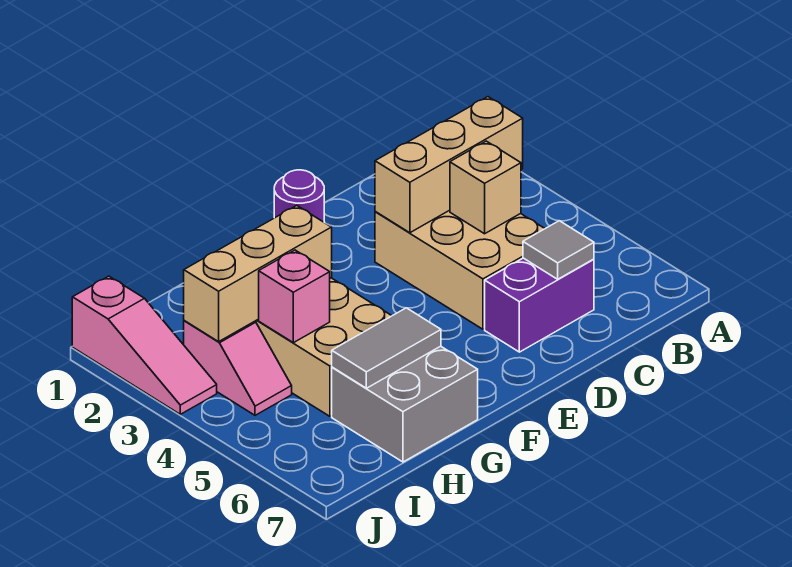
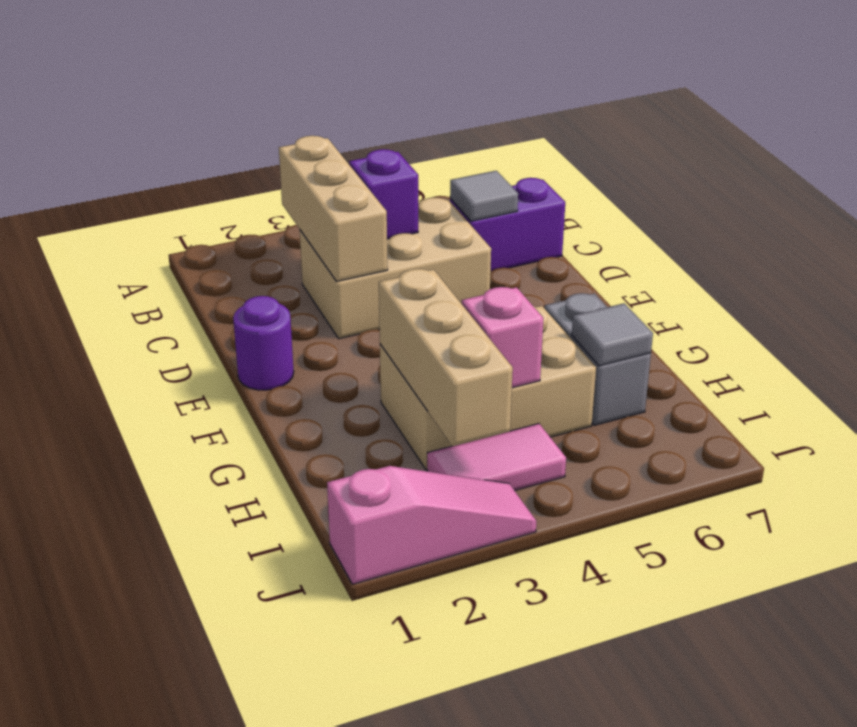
tan brick C4 level 2 -> purple brick C4 level 2
purple brick C6:D6 level 1 -> purple brick C6:C7 level 1
grey brick G6:H7 level 1 -> grey brick G6:H6 level 1
grey tile G6:H6 level 2 -> grey tile H6 level 2
pink slope I3:I4 level 1 top 3 -> pink tile I3:I4 level 1

